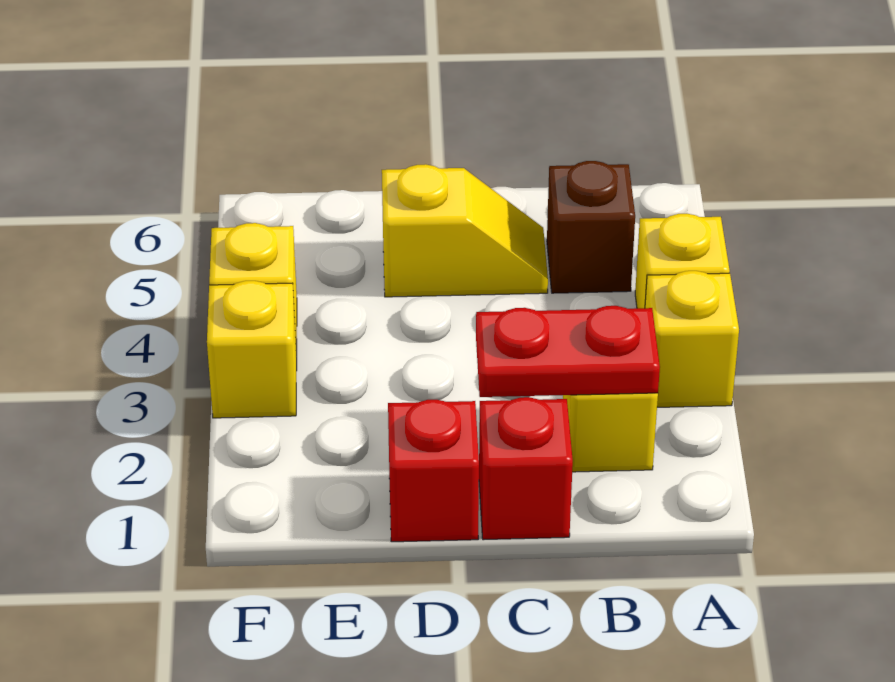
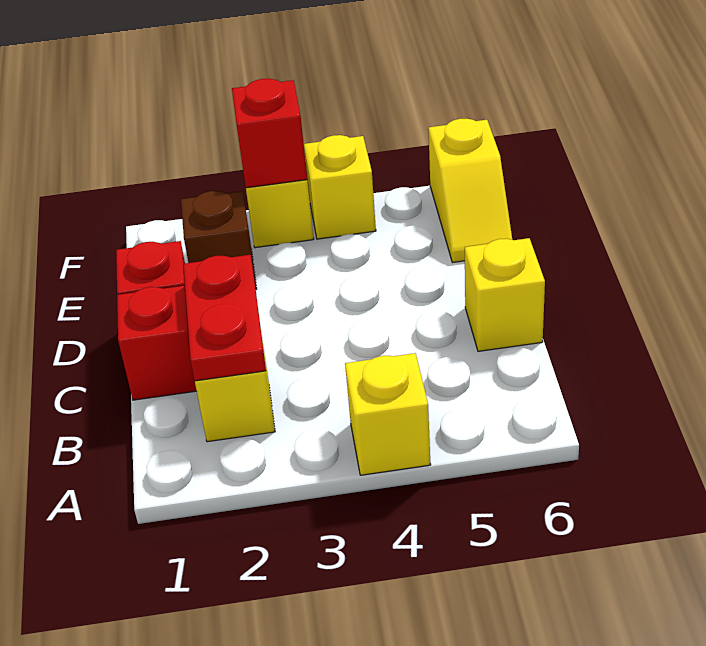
yellow brick A3 level 1 -> yellow brick C6 level 1
brown brick B5 level 1 -> brown brick E2 level 1
yellow slope C5:D5 level 1 top D -> yellow slope E6:F6 level 1 top F
none -> red brick F3 level 2

